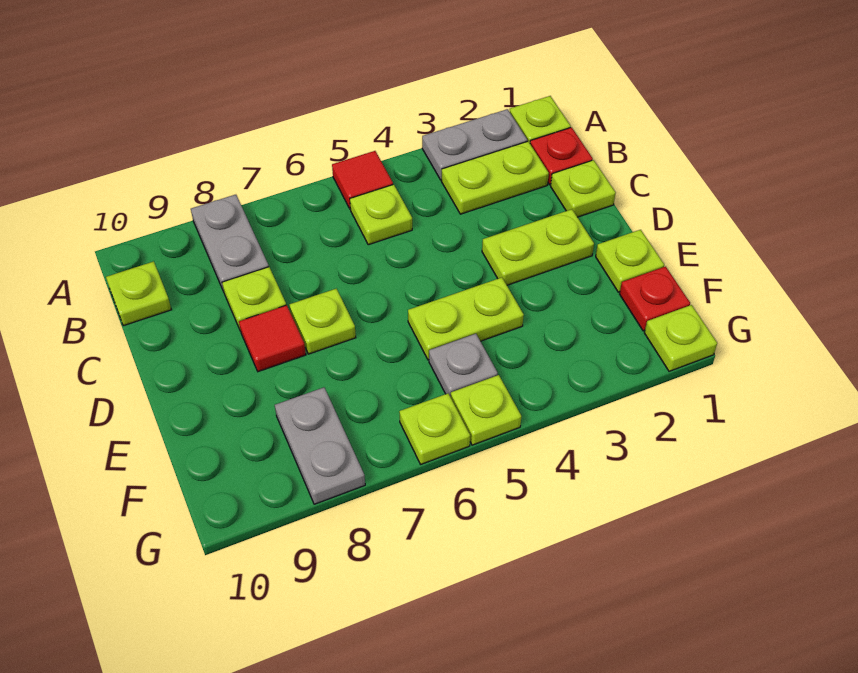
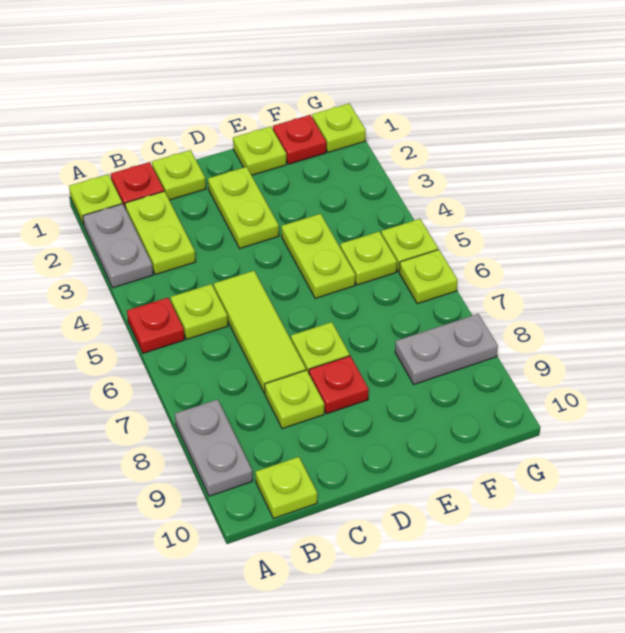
red tile A5 level 1 -> red plate A5 level 1
grey plate A8:B8 level 1 -> grey plate A8:A9 level 1
none -> lime tile C5:C7 level 1
red tile D8 level 1 -> red plate D8 level 1
grey plate F5 level 1 -> lime plate F5 level 1

